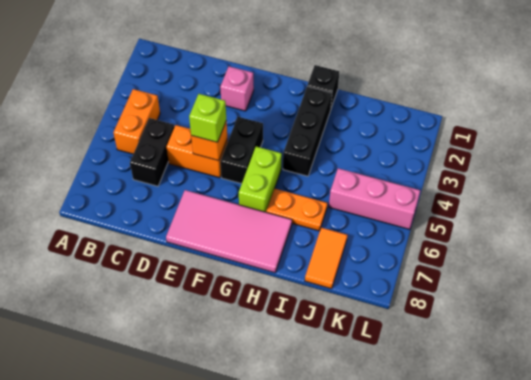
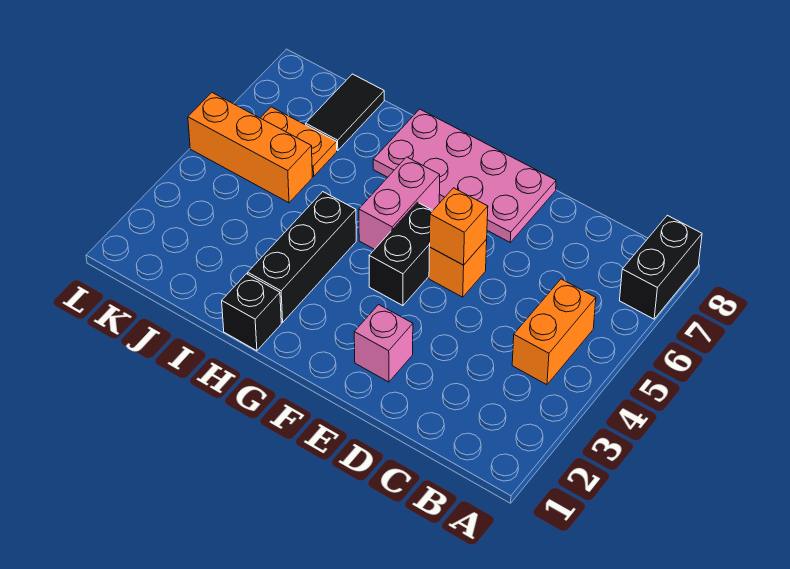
black brick C5:C6 level 1 -> black brick A7:A8 level 1
orange brick D5:E5 level 1 -> orange brick E5 level 1
lime brick E5 level 3 -> none
pink tile E7:H8 level 1 -> pink plate E7:H8 level 1
lime brick G5:G6 level 1 -> pink brick G5:G6 level 1
orange plate H6:I6 level 1 -> orange plate J6:K6 level 1
pink brick J5:L5 level 1 -> orange brick J5:L5 level 1
orange tile J7:J8 level 1 -> black tile J7:J8 level 1

